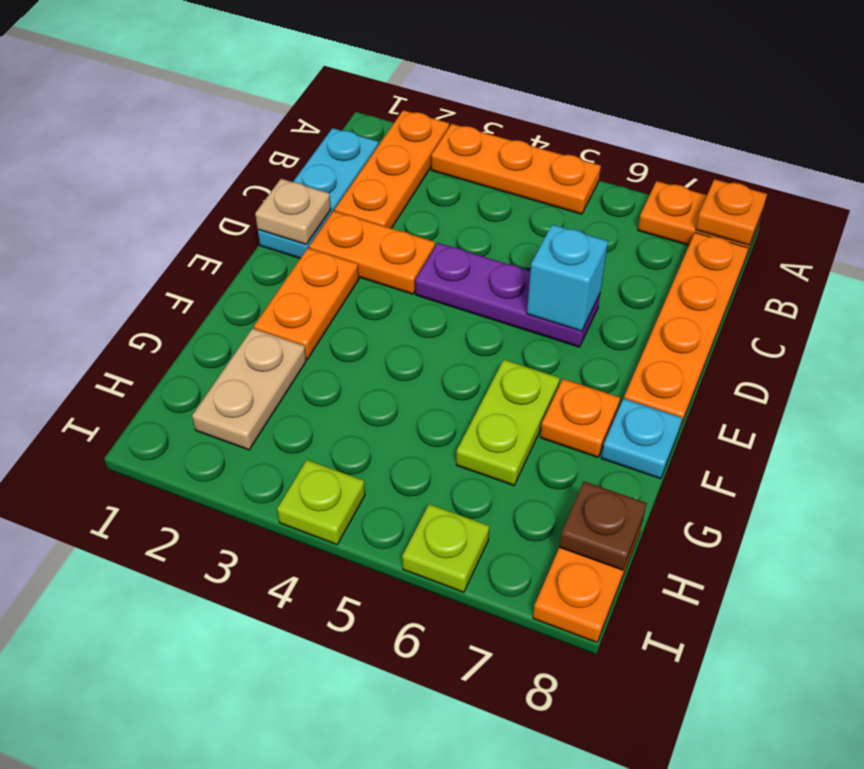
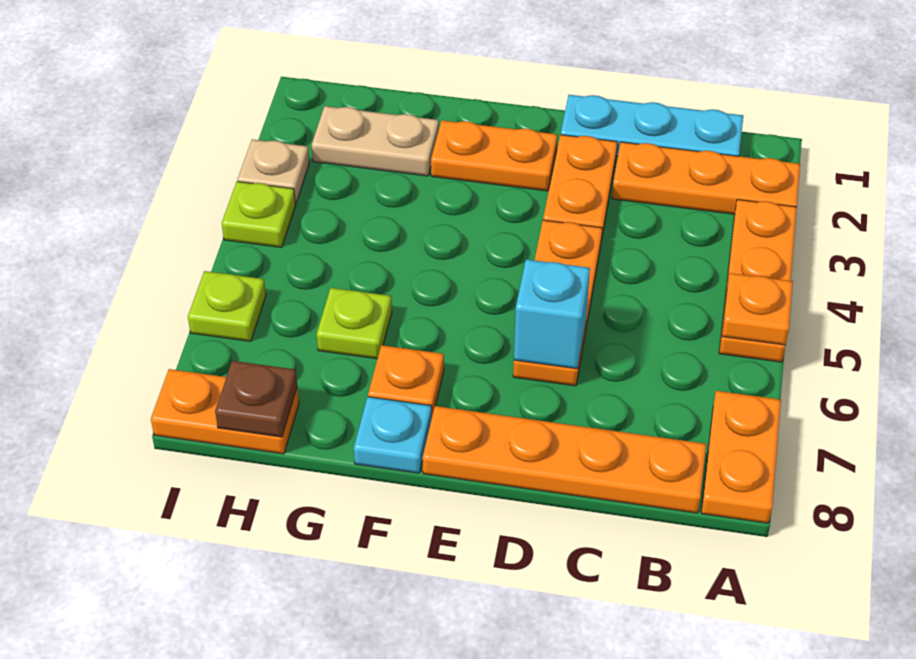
orange plate A8 level 2 -> orange plate A5 level 2
tan plate D1 level 2 -> tan plate I3 level 1
purple plate D4:D6 level 1 -> orange plate D4:D6 level 1
lime plate F6:G6 level 1 -> lime plate G6 level 1

